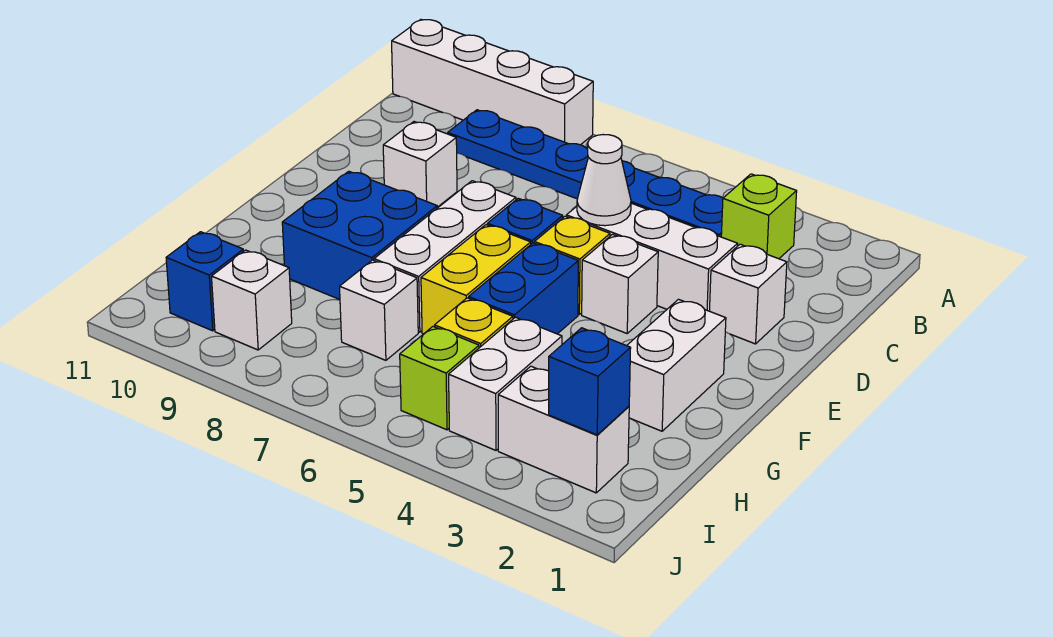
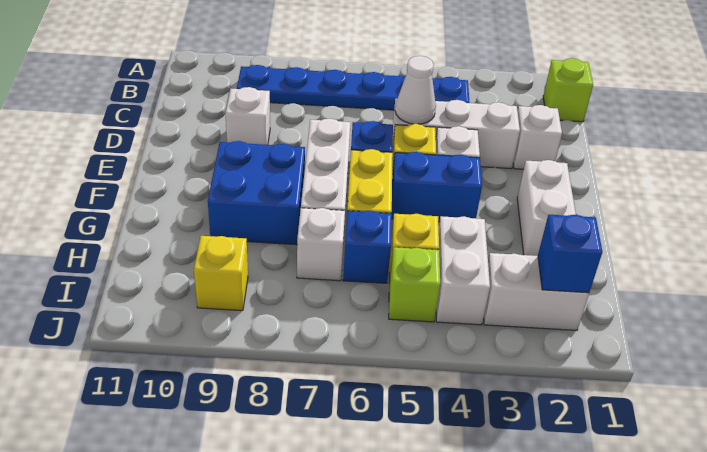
white brick A8:A11 level 1 -> none
lime brick B3 level 1 -> lime brick B1 level 1
blue brick F5:G5 level 1 -> blue brick F4:F5 level 1
white brick I9 level 1 -> yellow brick I9 level 1
blue brick I10 level 1 -> blue brick H6 level 1

